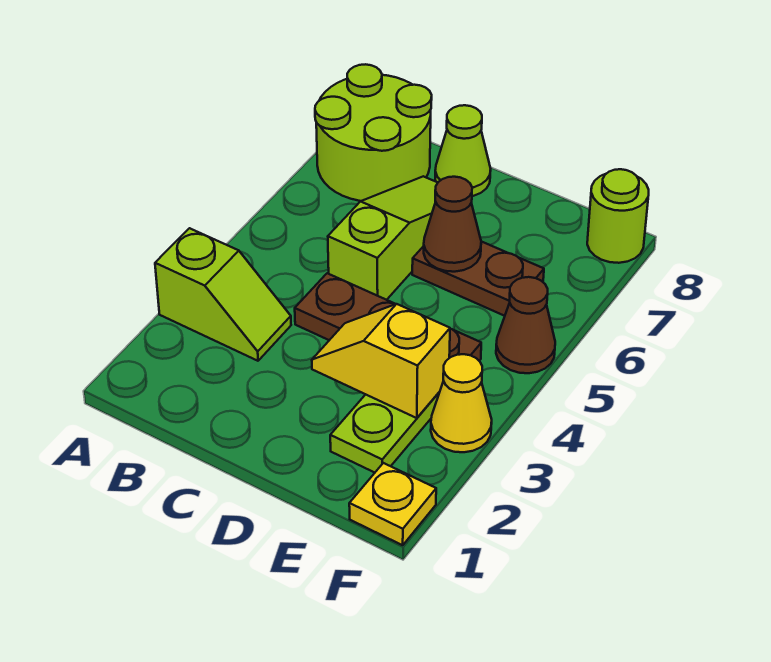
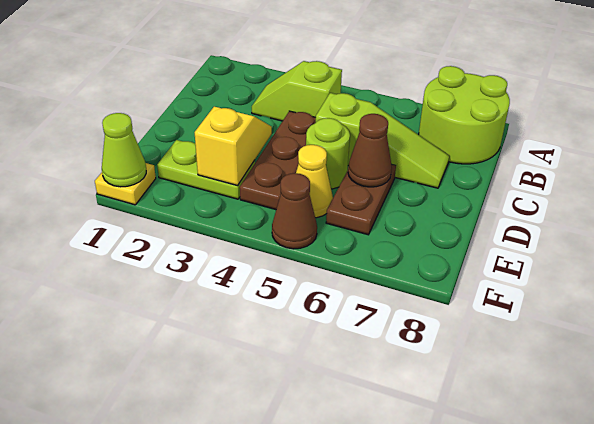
lime slope A3:B3 level 1 top A -> lime slope B3:B4 level 1 top 4
lime cone C8 level 1 -> lime cone F1 level 2
yellow cone F3 level 1 -> yellow cone E5 level 1
lime round brick F8 level 1 -> lime round brick D5 level 1

